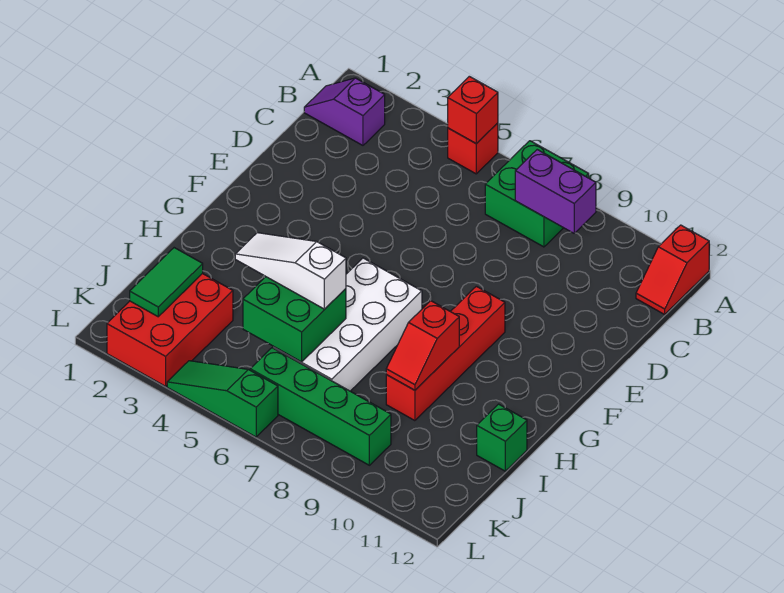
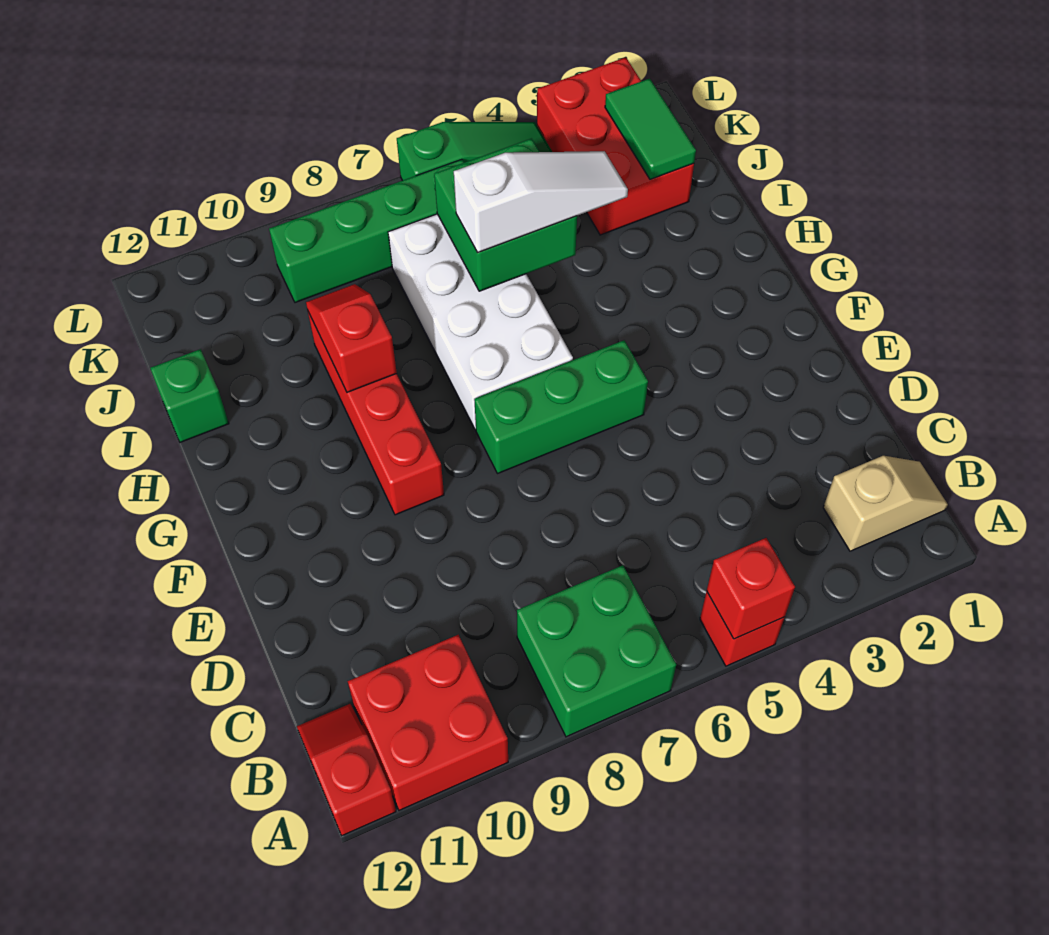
none -> red brick A10:B11 level 1
purple slope B1:B2 level 1 top 2 -> tan slope B1:B2 level 1 top 2
purple brick B8:B9 level 2 -> none
none -> green brick F5:F7 level 1

